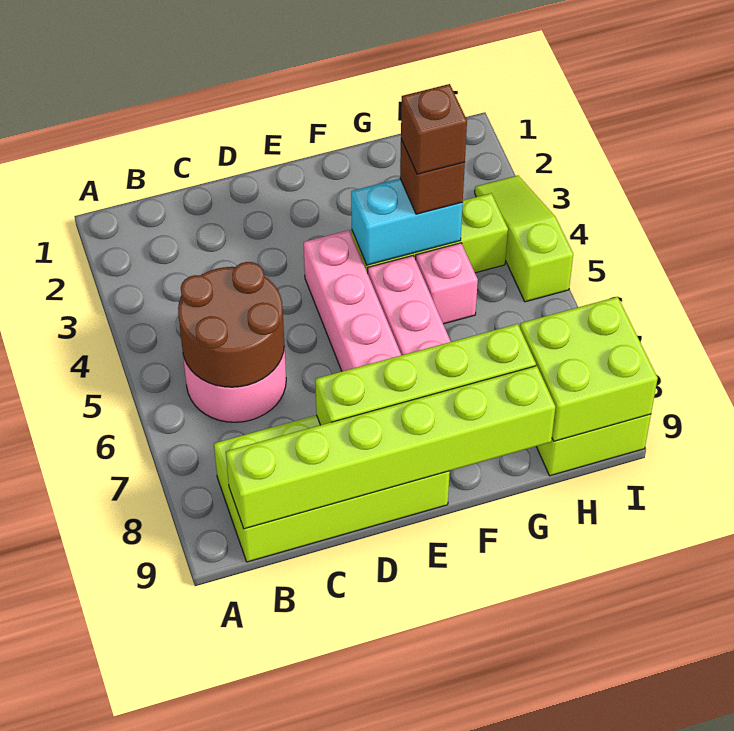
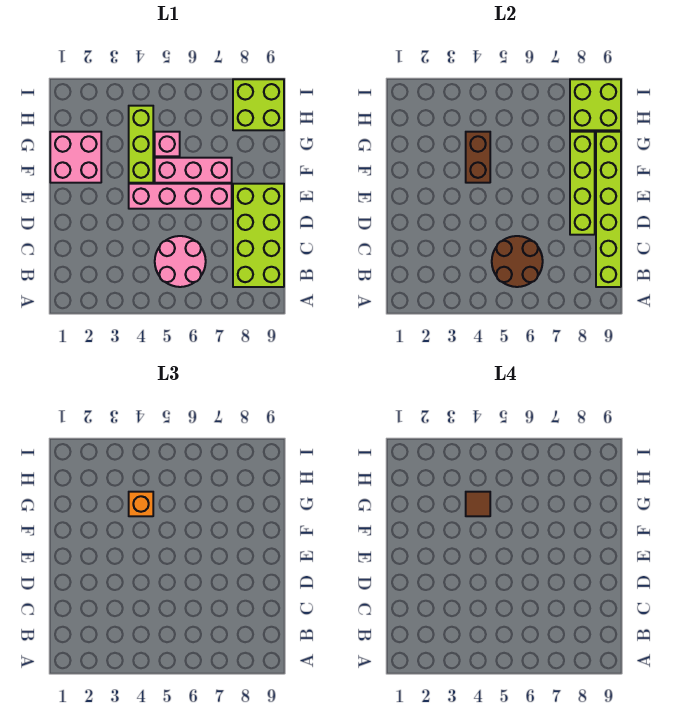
none -> pink brick F1:G2 level 1
cyan brick F4:G4 level 2 -> brown brick F4:G4 level 2
brown brick G4 level 3 -> orange brick G4 level 3
brown brick G4 level 4 -> brown tile G4 level 4
lime slope I3:I5 level 1 top 5 -> none

